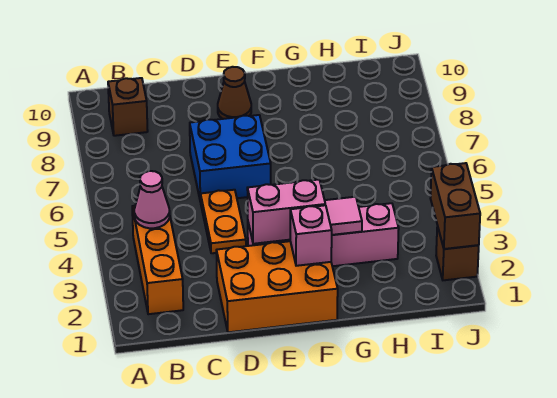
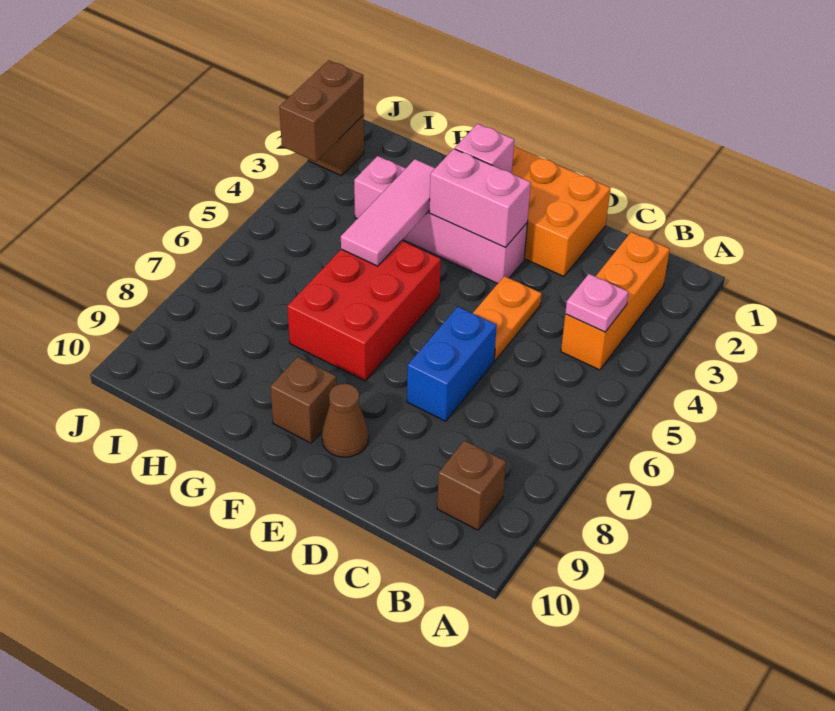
pink cone B4 level 2 -> pink plate B4 level 2
blue brick D6:E7 level 1 -> blue brick D6:D7 level 1
none -> red brick F5:G7 level 1
none -> brown brick F9 level 1
pink tile G3 level 2 -> pink tile G3:G5 level 2

